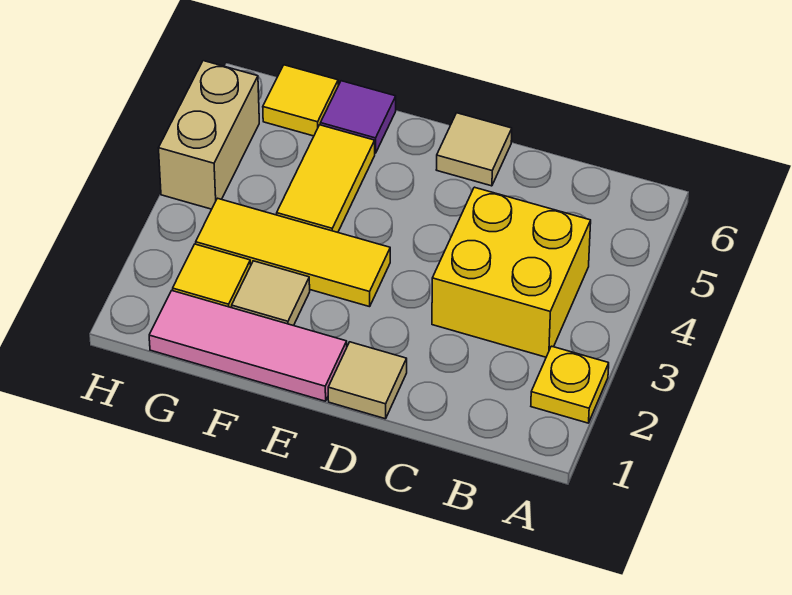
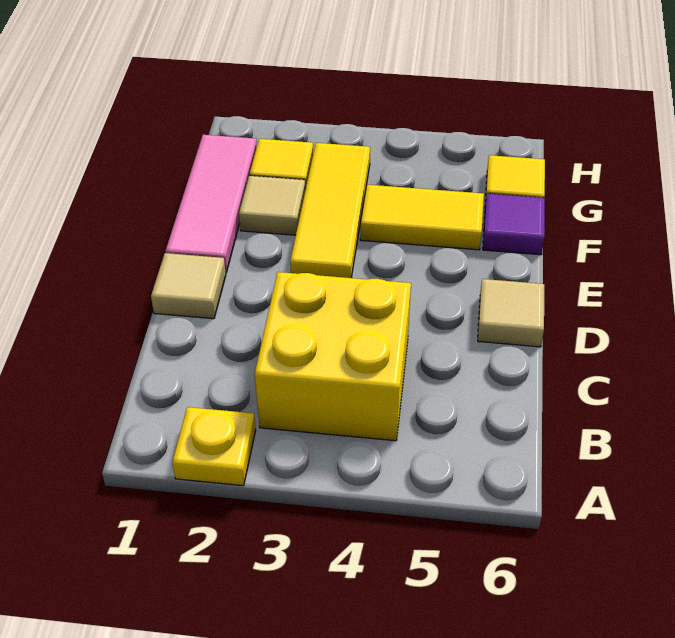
tan brick H4:H5 level 1 -> none

